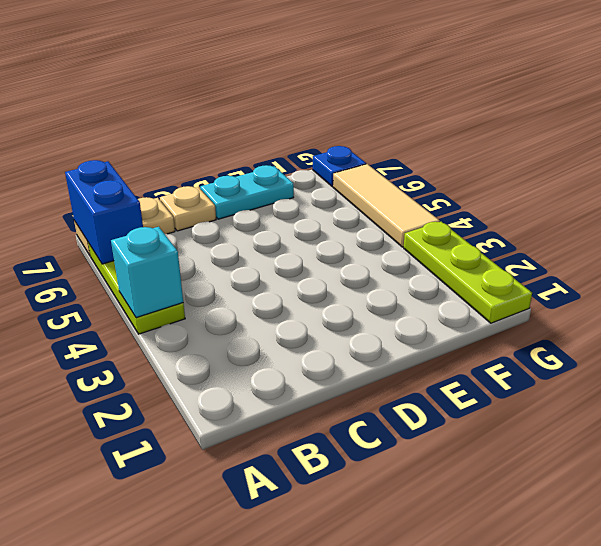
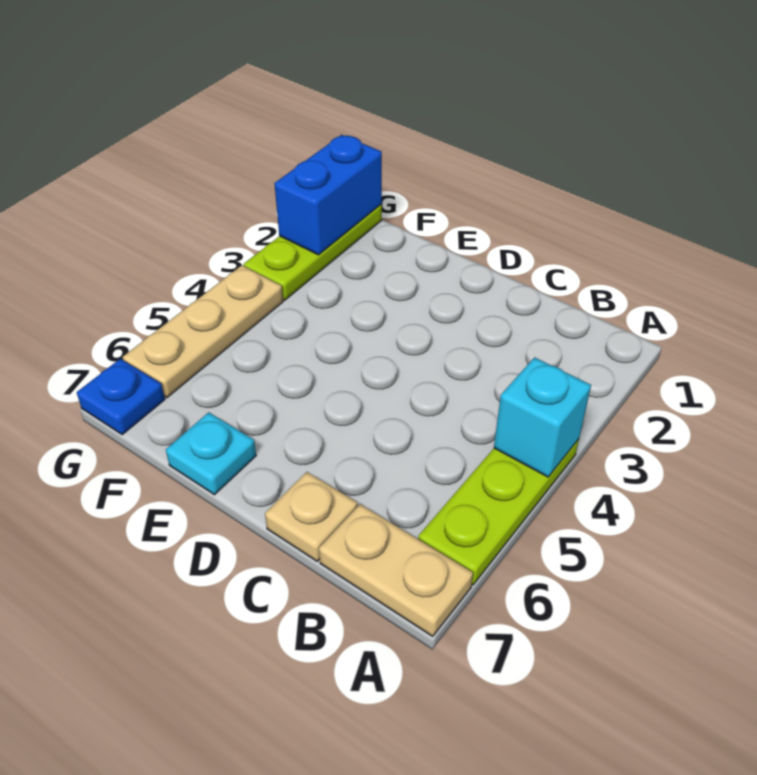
blue brick A6:A7 level 2 -> blue brick G1:G2 level 2
cyan plate D7:E7 level 1 -> cyan plate E7 level 1
tan tile G4:G6 level 1 -> tan plate G4:G6 level 1

